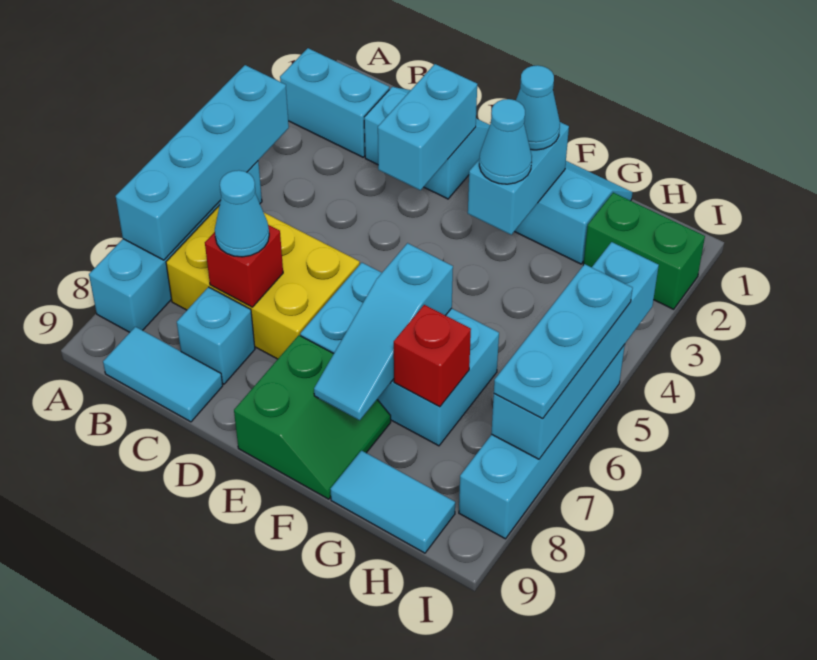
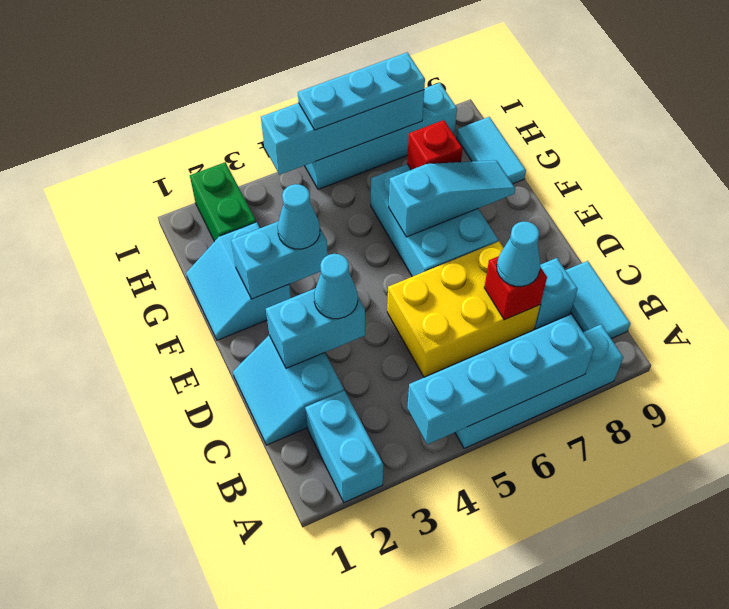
yellow brick B6:D7 level 1 -> yellow brick C5:D7 level 1
green slope E8:F9 level 1 top E -> none
cyan cone F2 level 3 -> cyan cone D3 level 3

